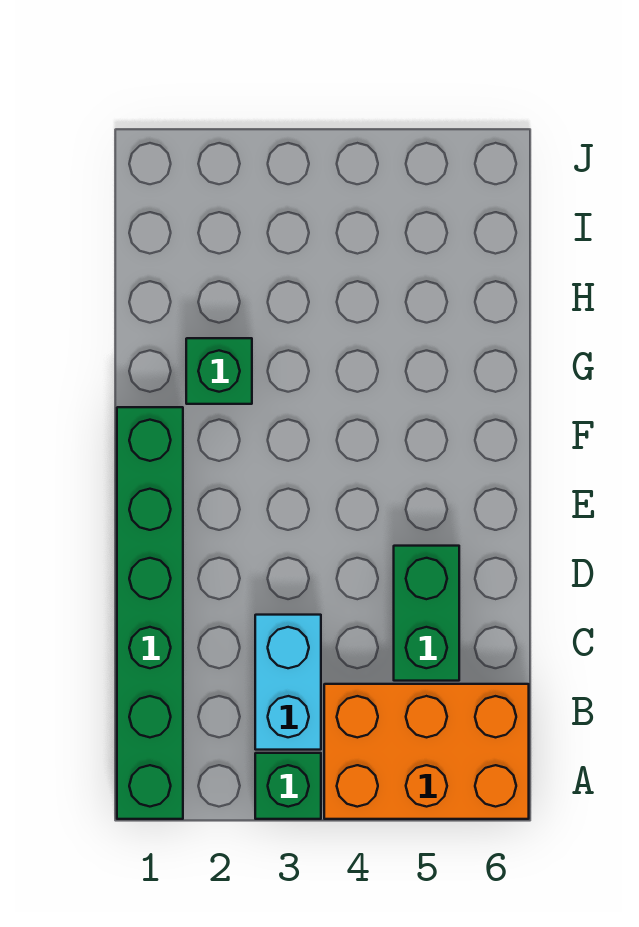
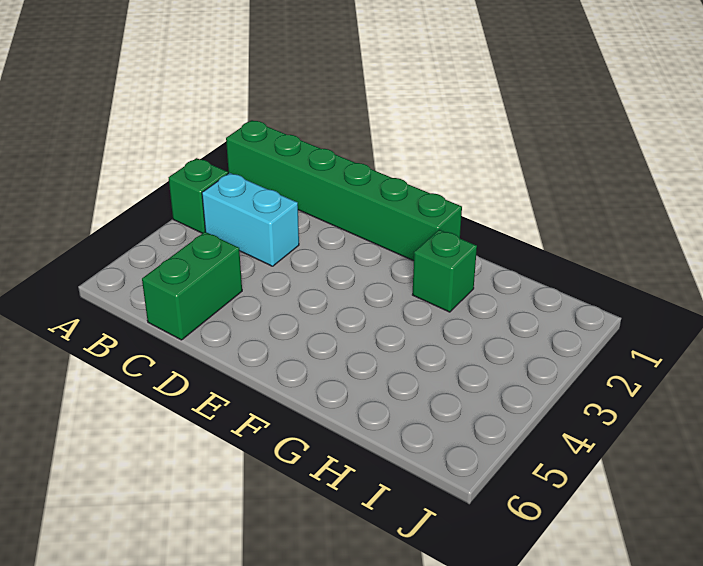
orange brick A4:B6 level 1 -> none
green brick C5:D5 level 1 -> green brick C5:C6 level 1

